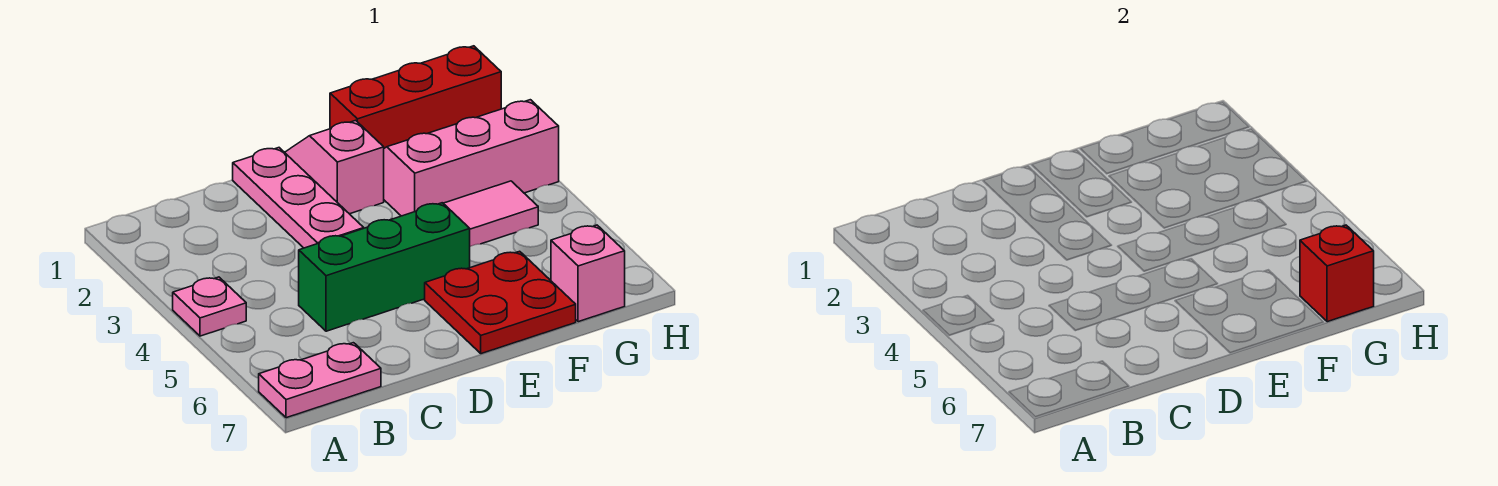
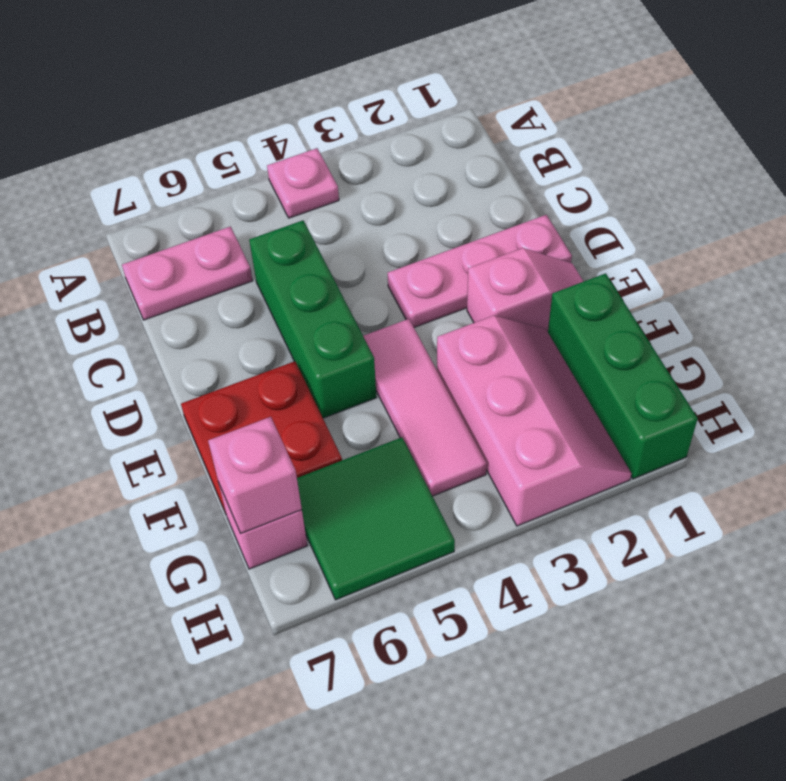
pink plate A7:B7 level 1 -> pink plate B6:B7 level 1
red brick F1:H1 level 1 -> green brick F1:H1 level 1
none -> green tile G5:H6 level 1
red brick G7 level 2 -> pink brick G7 level 2

